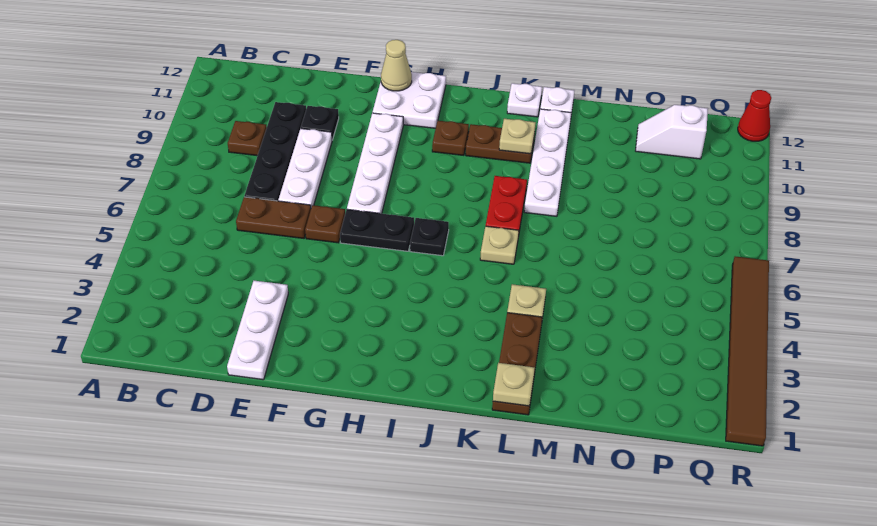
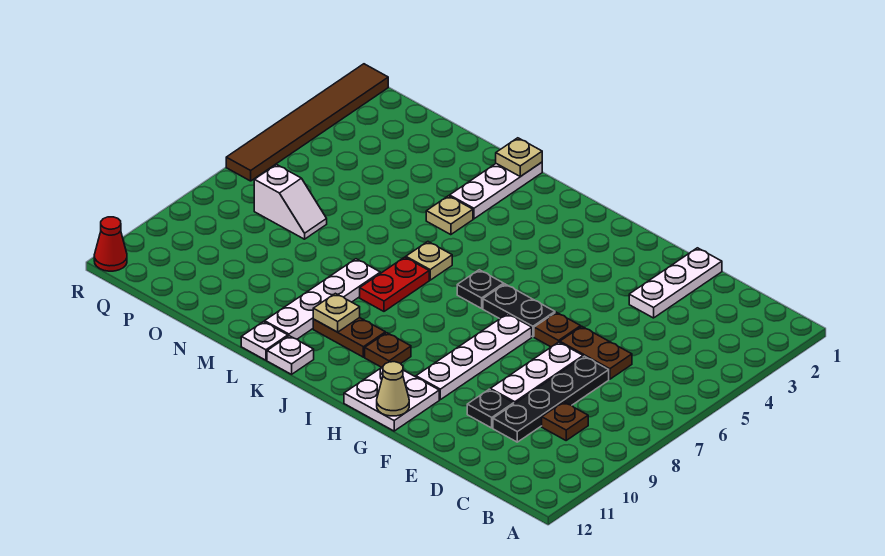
brown plate L1:L3 level 1 -> white plate L1:L3 level 1
white slope O11:P11 level 1 top P -> white slope O7:P7 level 1 top P

